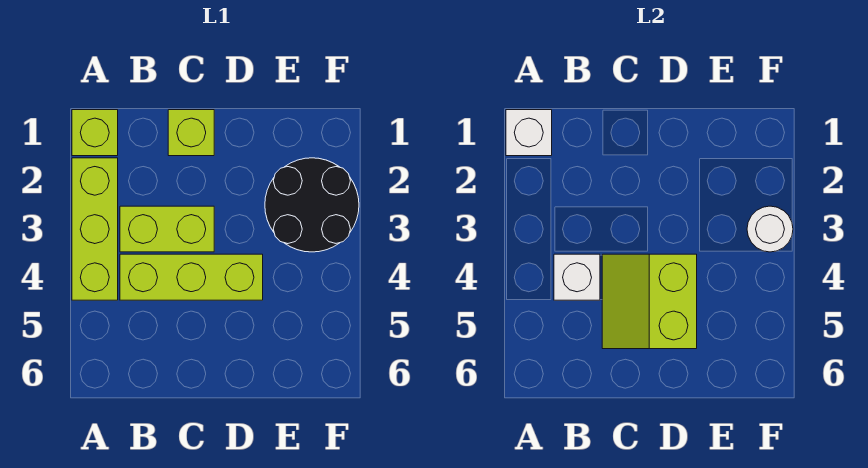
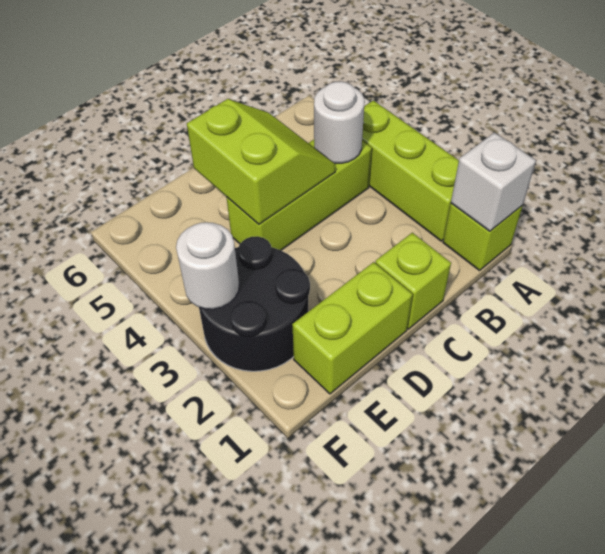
lime brick B3:C3 level 1 -> lime brick D1:E1 level 1
white brick B4 level 2 -> white round brick B4 level 2

